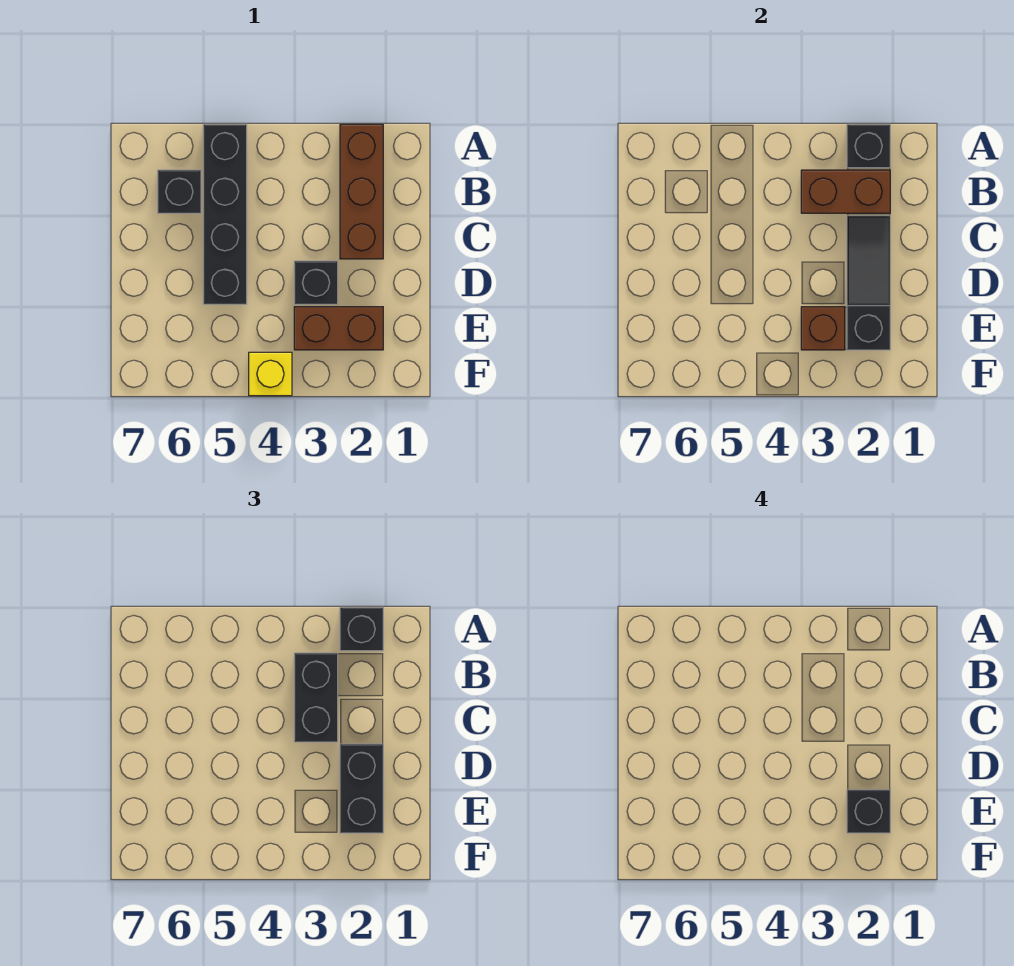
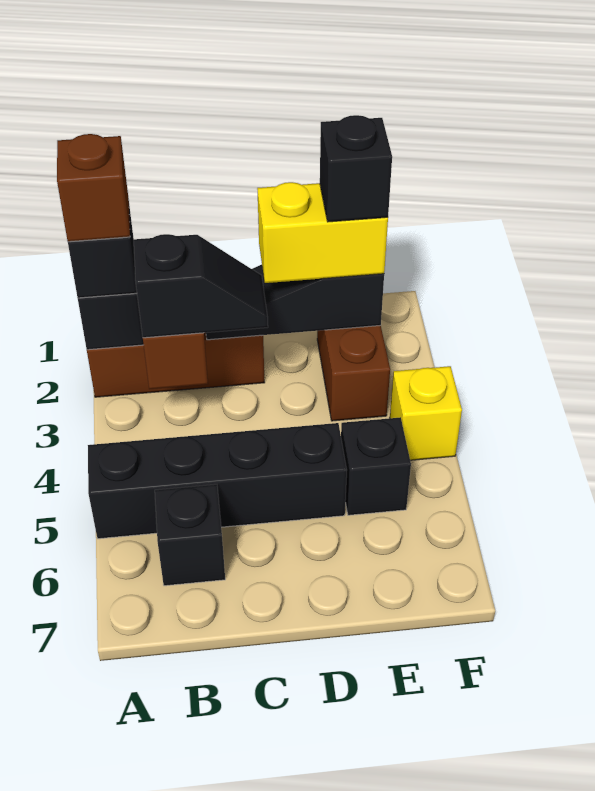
black brick B3:C3 level 3 -> black slope B3:C3 level 3 top B
black brick D2:E2 level 3 -> yellow brick D2:E2 level 3
black brick D3 level 1 -> black brick E5 level 1
brown brick E3 level 2 -> brown brick A2 level 4

